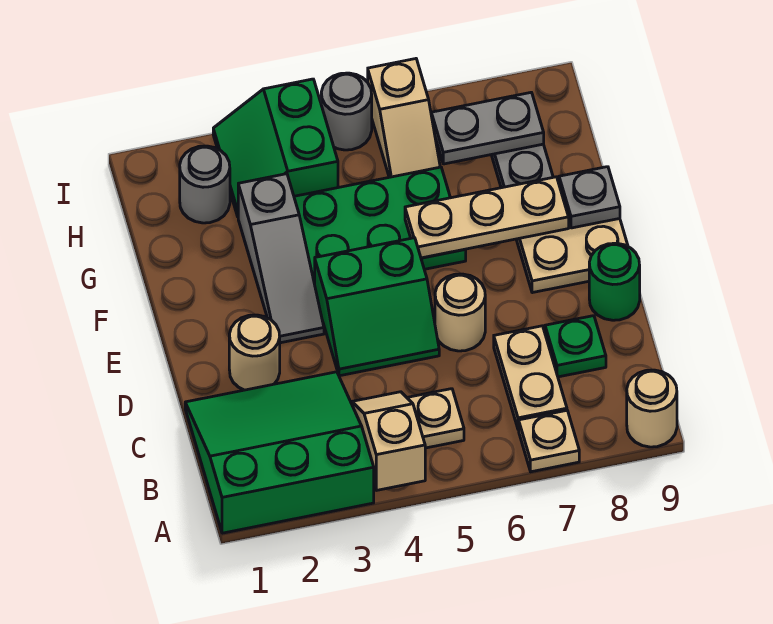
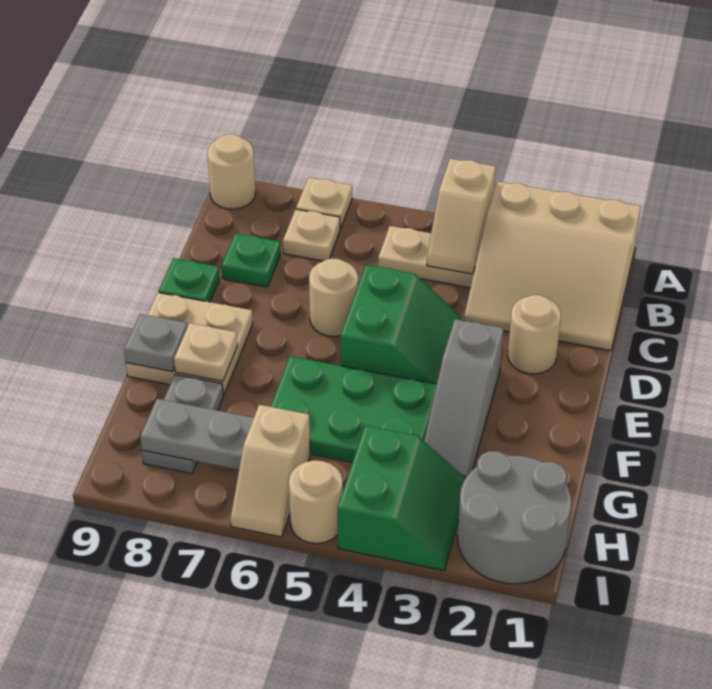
green slope A1:C3 level 1 top A -> tan slope A1:C3 level 1 top A
tan plate B7:C7 level 1 -> tan plate B7 level 1
green slope D4:E5 level 1 top E -> green slope D4:E5 level 1 top 5
green round brick D9 level 1 -> green plate D9 level 1
grey slope E3:G3 level 1 top G -> grey slope E3:G3 level 1 top E
tan plate F6:F8 level 2 -> tan plate F8 level 2
grey round brick H2 level 1 -> grey round brick H1:I2 level 1
tan slope H6:I6 level 1 top I -> tan slope H6:I6 level 1 top H
grey round brick I5 level 1 -> tan round brick I5 level 1

